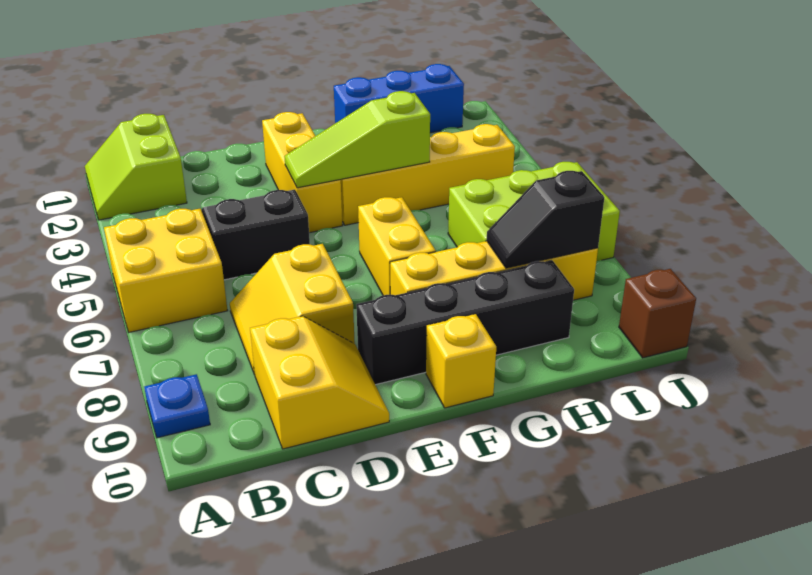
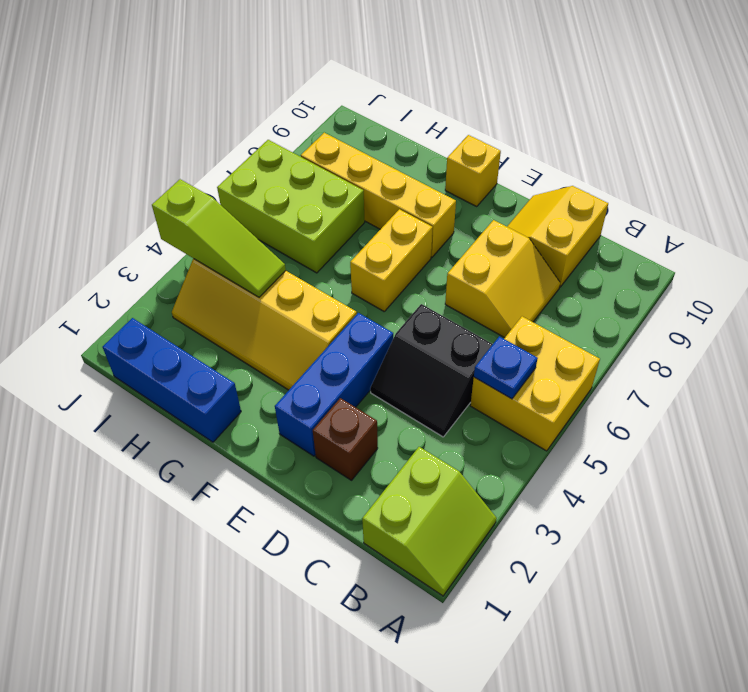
blue plate A9 level 1 -> blue plate B5 level 2
yellow brick E2:E4 level 1 -> blue brick E2:E4 level 1
lime slope E4:G4 level 2 top G -> lime slope H4:J4 level 2 top J
black brick E9:H9 level 1 -> none
black slope H8:I8 level 2 top I -> none
brown brick J10 level 1 -> brown brick D2 level 1

